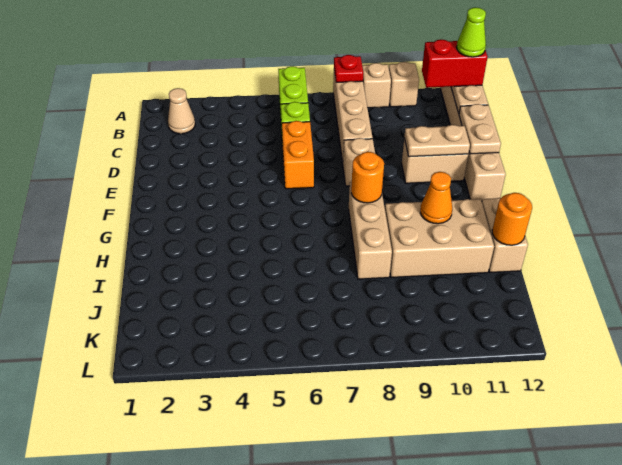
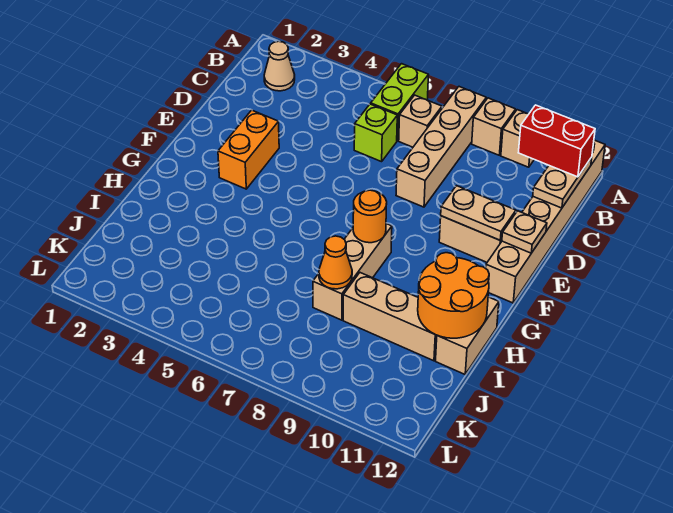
red plate A8 level 2 -> none
lime cone B12 level 4 -> none
orange brick D6:E6 level 1 -> orange brick E3:F3 level 1
tan plate D12:E12 level 2 -> tan plate E12 level 2
tan brick E8 level 1 -> tan brick B7 level 1
tan brick H9:I11 level 1 -> tan brick I9:I11 level 1
orange cone H10 level 2 -> orange cone I8 level 2
orange round brick I12 level 2 -> orange round brick H11:I12 level 2

